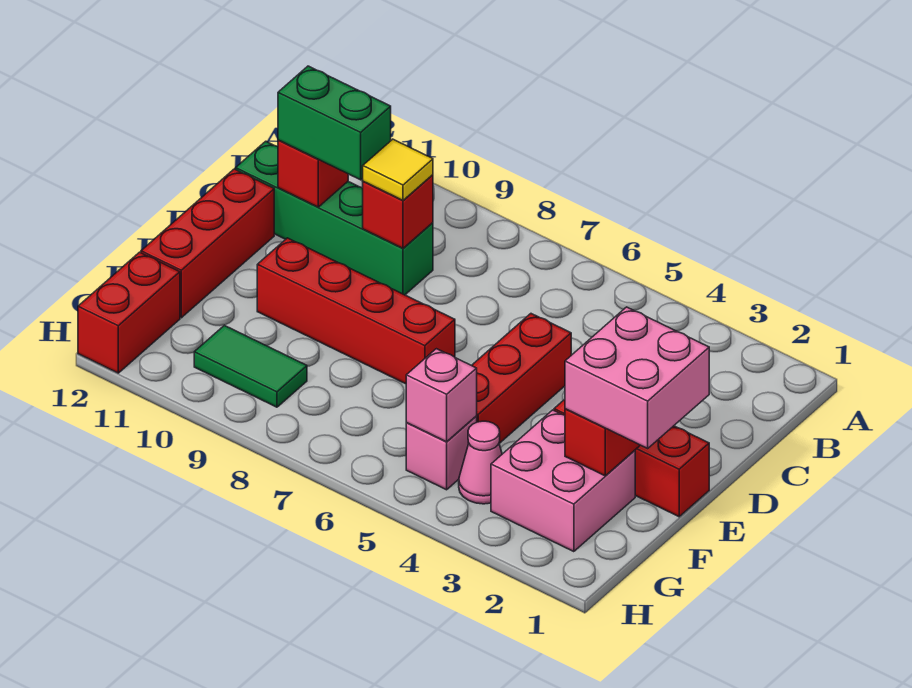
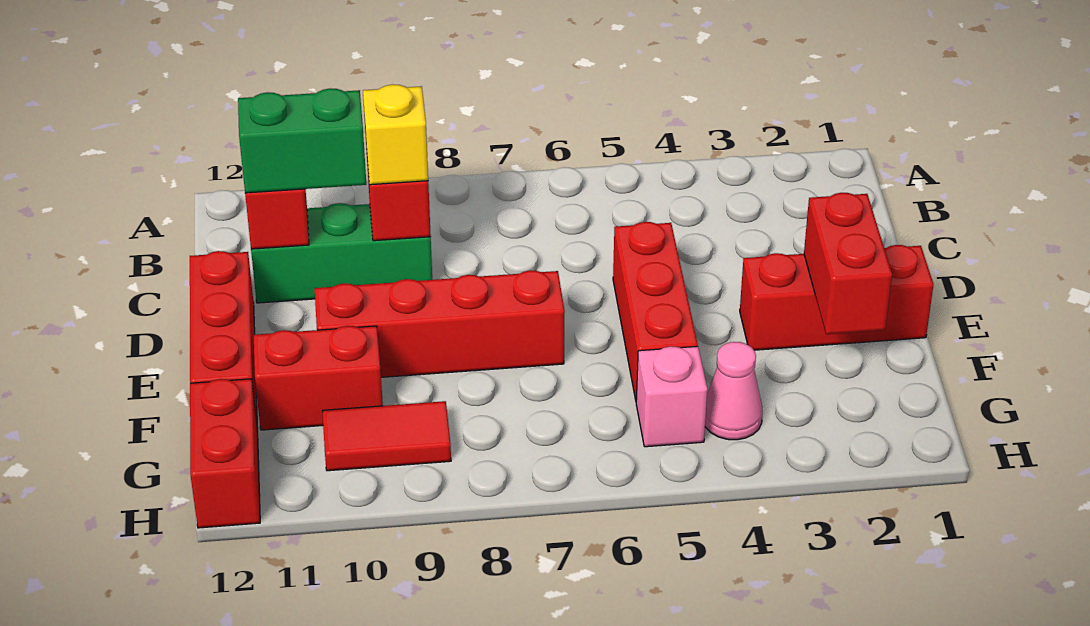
green brick C9:C12 level 1 -> green brick C9:C11 level 1
yellow tile C9 level 3 -> yellow brick C9 level 3
pink brick E1:F2 level 3 -> none
pink brick F2:G3 level 1 -> none
none -> red brick F10:F11 level 1
pink brick G5 level 2 -> none
green tile G9:G10 level 1 -> red tile G9:G10 level 1

